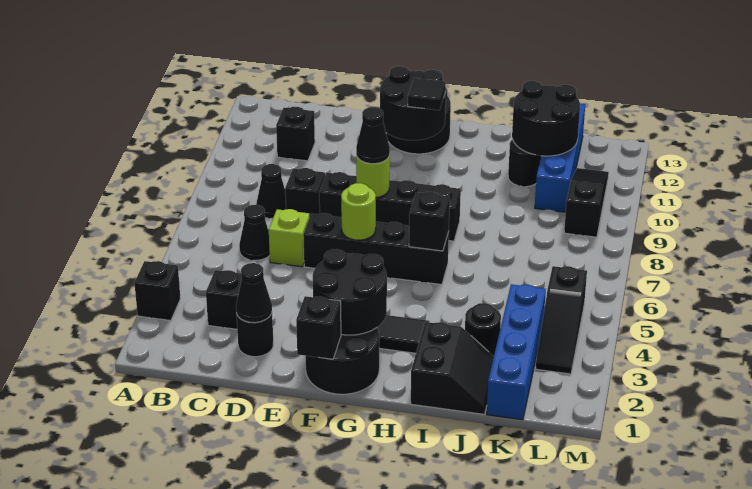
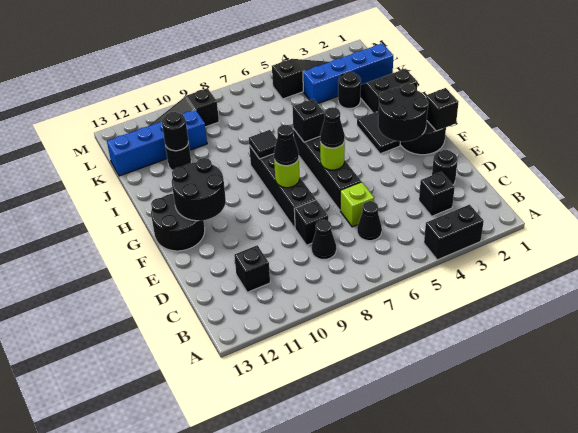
black brick A3 level 1 -> black brick A3:A4 level 1
black cone D2 level 2 -> black cone F6 level 3
black tile G11 level 3 -> black tile H8 level 2
black round brick J11:K12 level 2 -> black round brick J11 level 2

